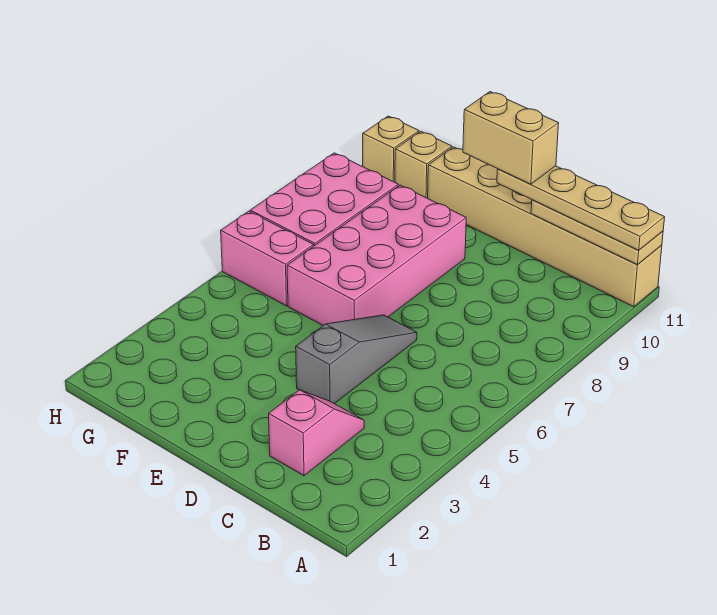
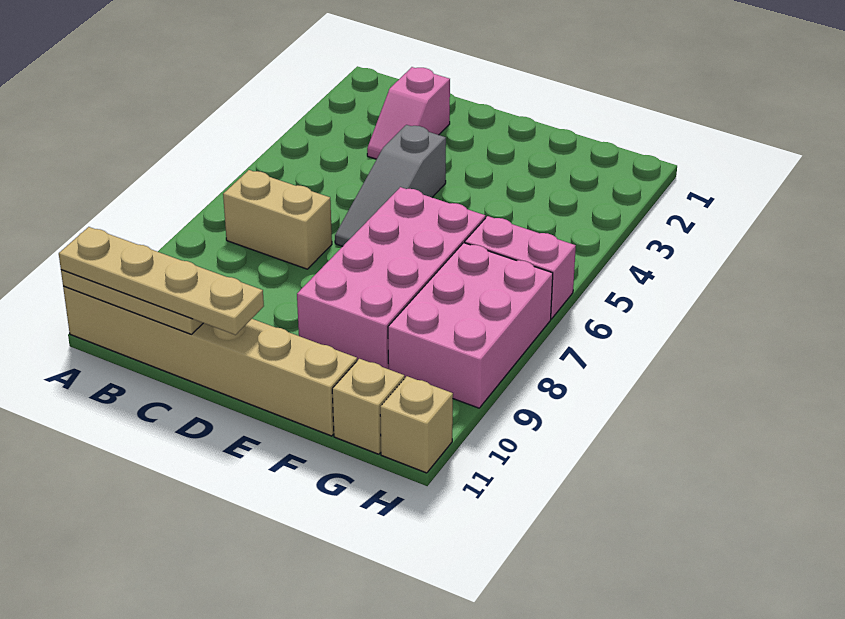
tan brick D11:E11 level 4 -> tan brick B7:C7 level 1

